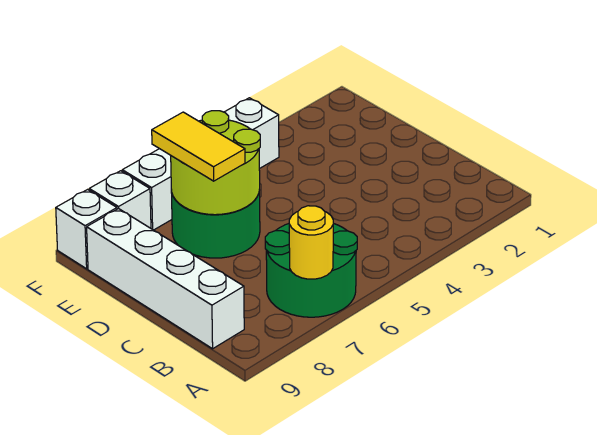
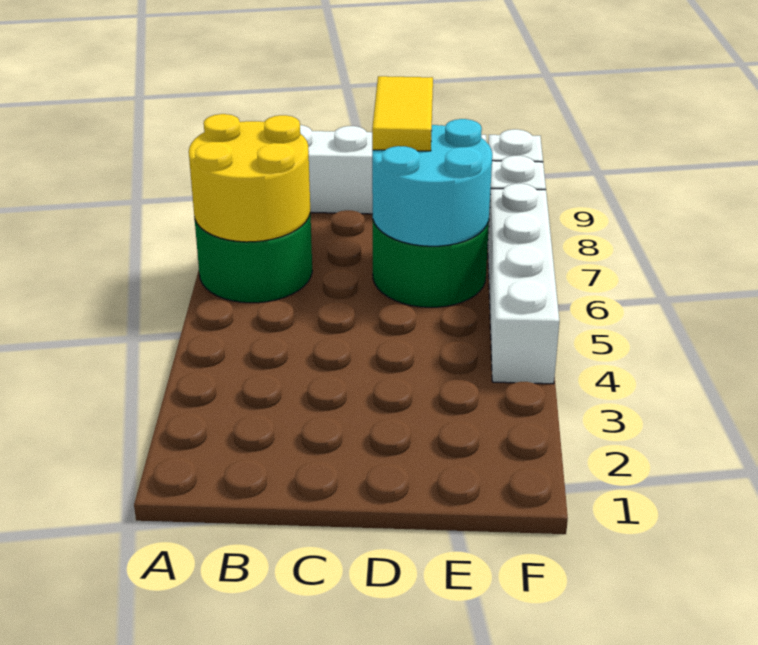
yellow round brick A7 level 2 -> yellow round brick A6:B7 level 2
lime round brick D6:E7 level 2 -> cyan round brick D6:E7 level 2
yellow tile D7:E7 level 3 -> yellow tile D7:D8 level 3

